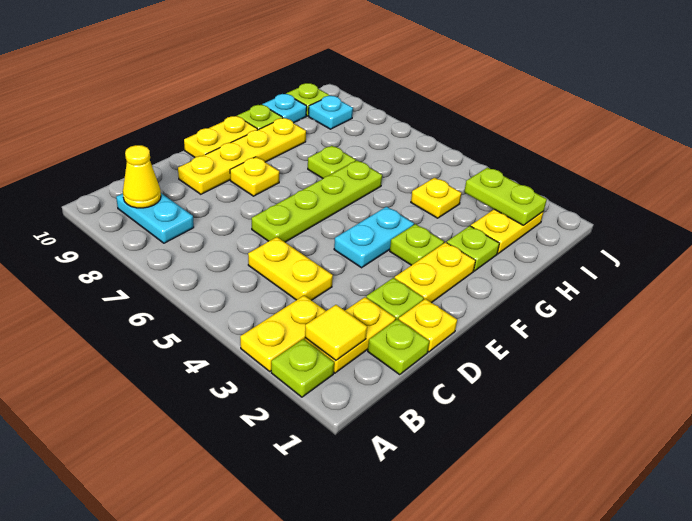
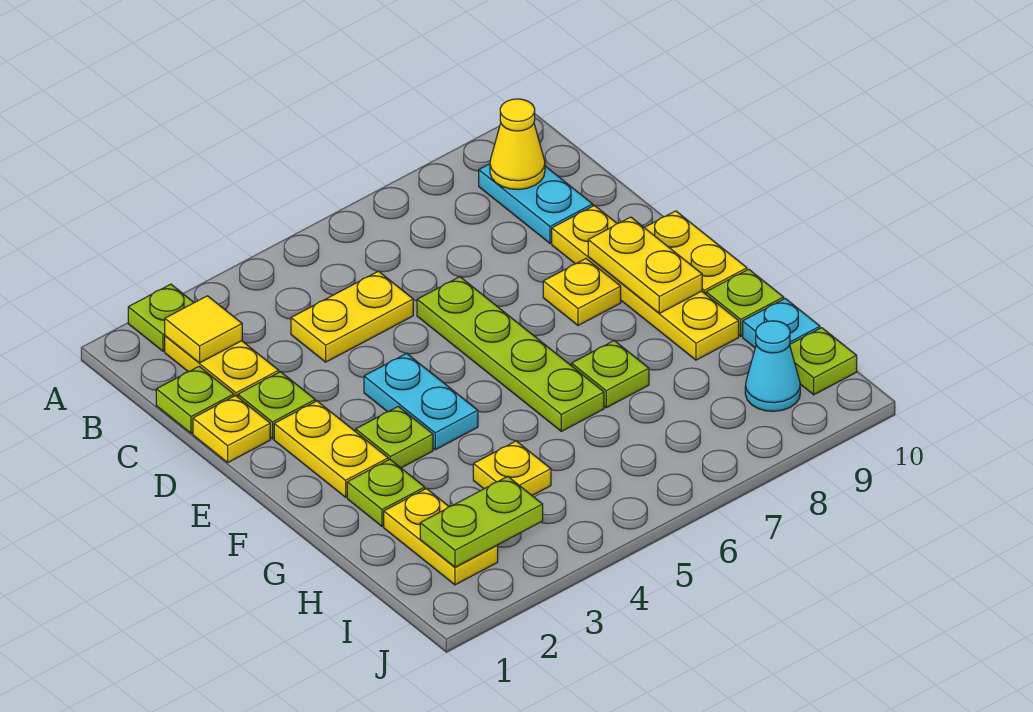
yellow plate A3:B3 level 1 -> yellow plate E9:F9 level 2
cyan plate B8:B9 level 1 -> cyan plate B9:C9 level 1
cyan plate I9 level 1 -> cyan cone I9 level 1

